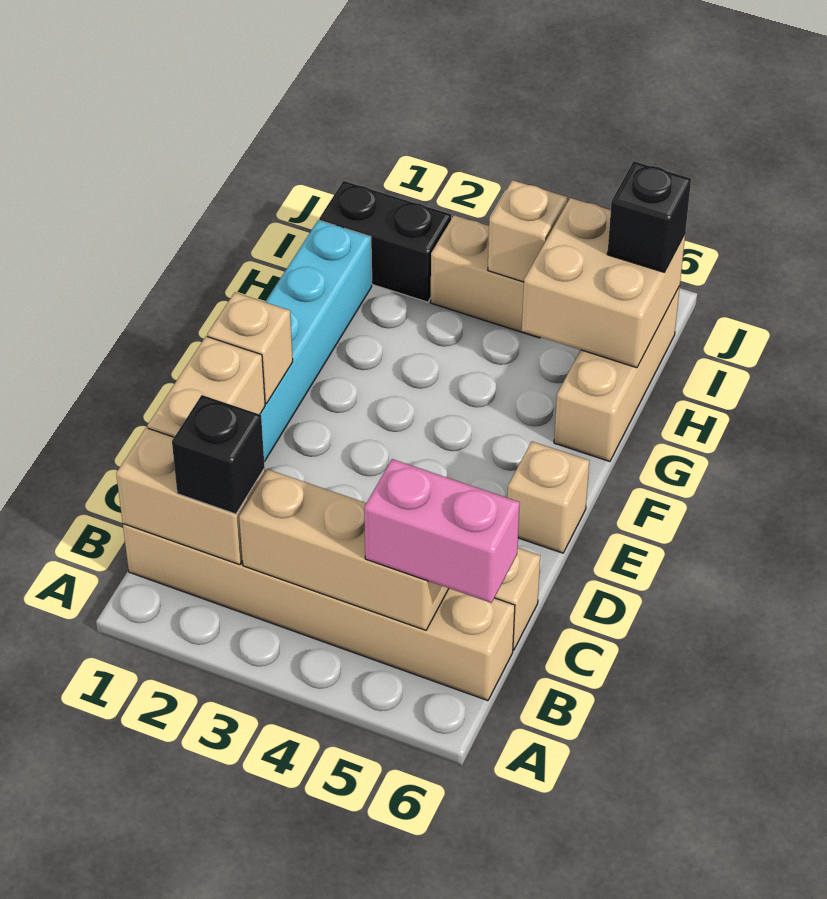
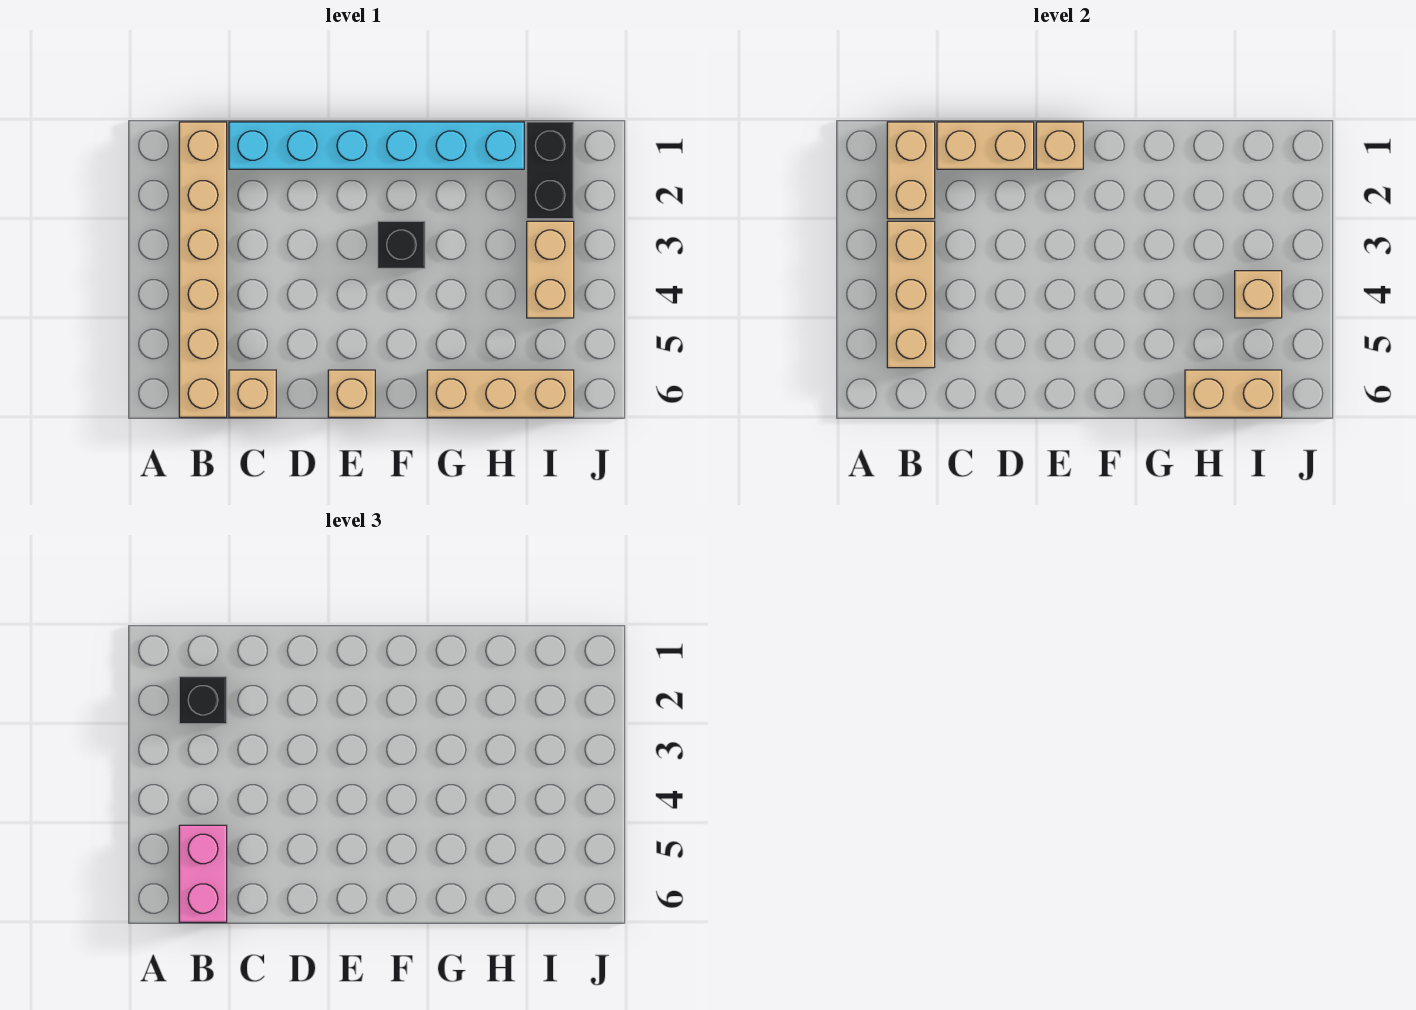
tan brick H5:I6 level 2 -> tan brick H6:I6 level 2
black brick I6 level 3 -> black brick F3 level 1

